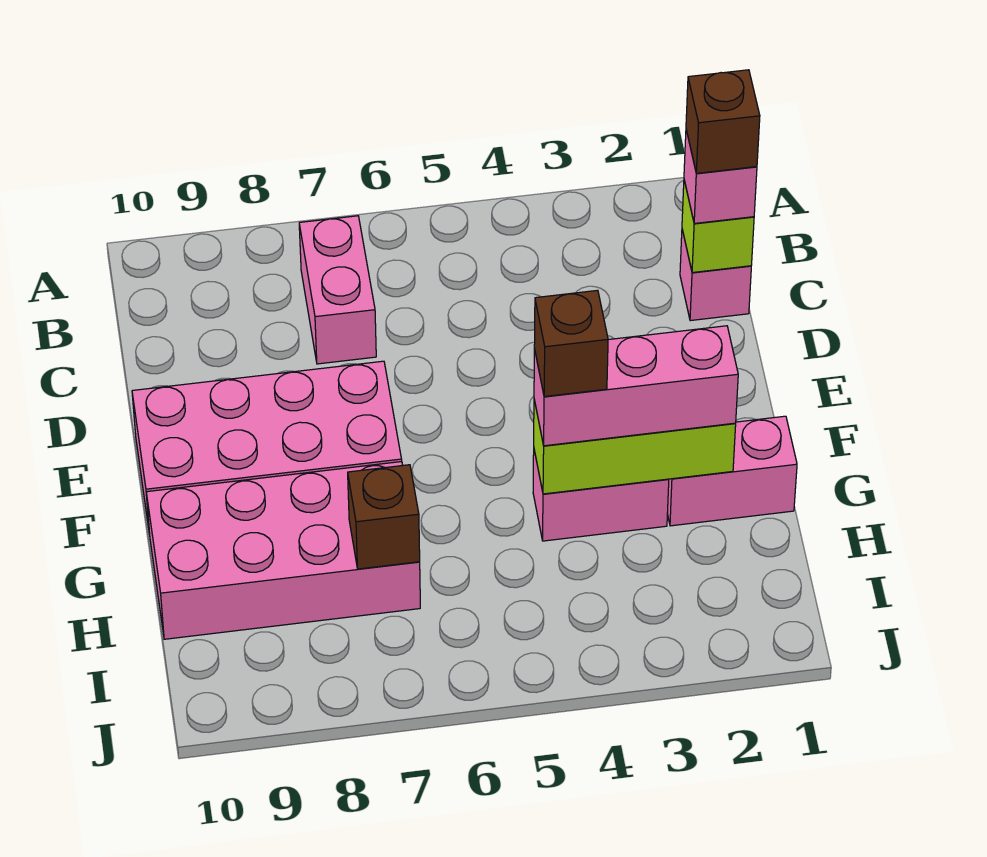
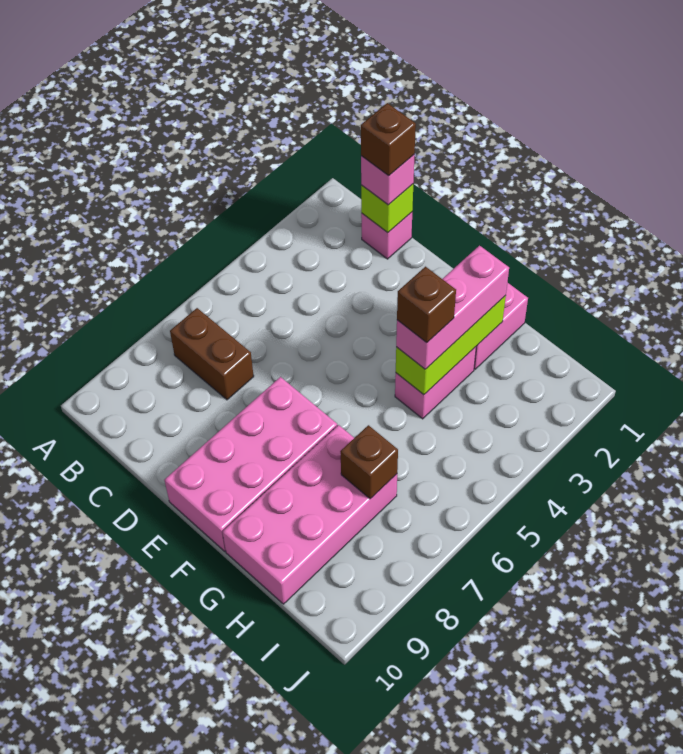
pink brick B7:C7 level 1 -> brown brick B7:C7 level 1

